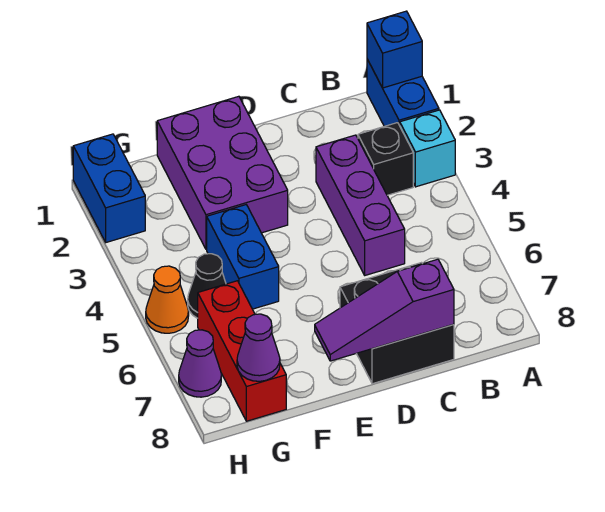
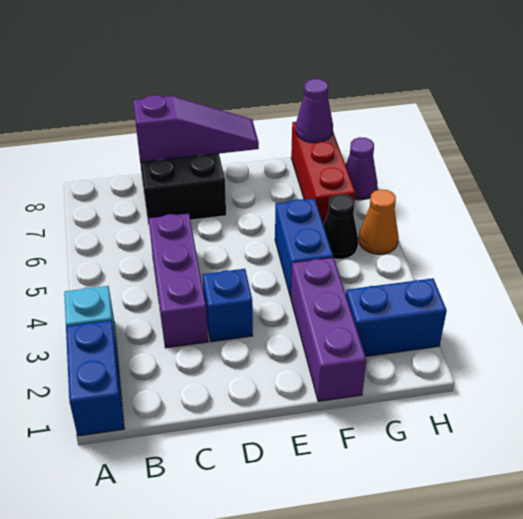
blue brick A1 level 2 -> blue brick D3 level 1
black brick B3 level 1 -> none
purple brick E1:F3 level 1 -> purple brick F1:F3 level 1
blue brick H1:H2 level 1 -> blue brick G2:H2 level 1

